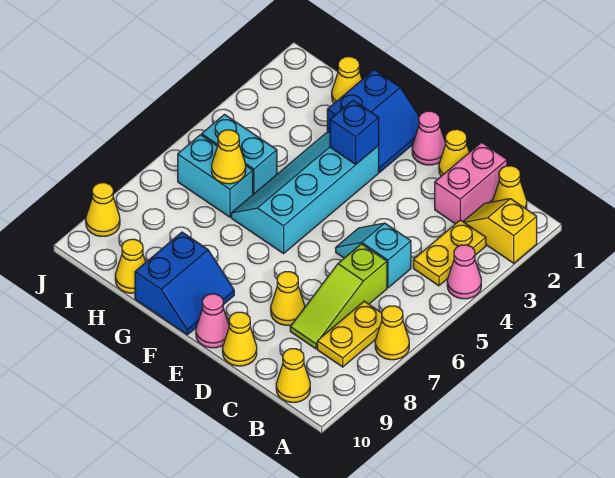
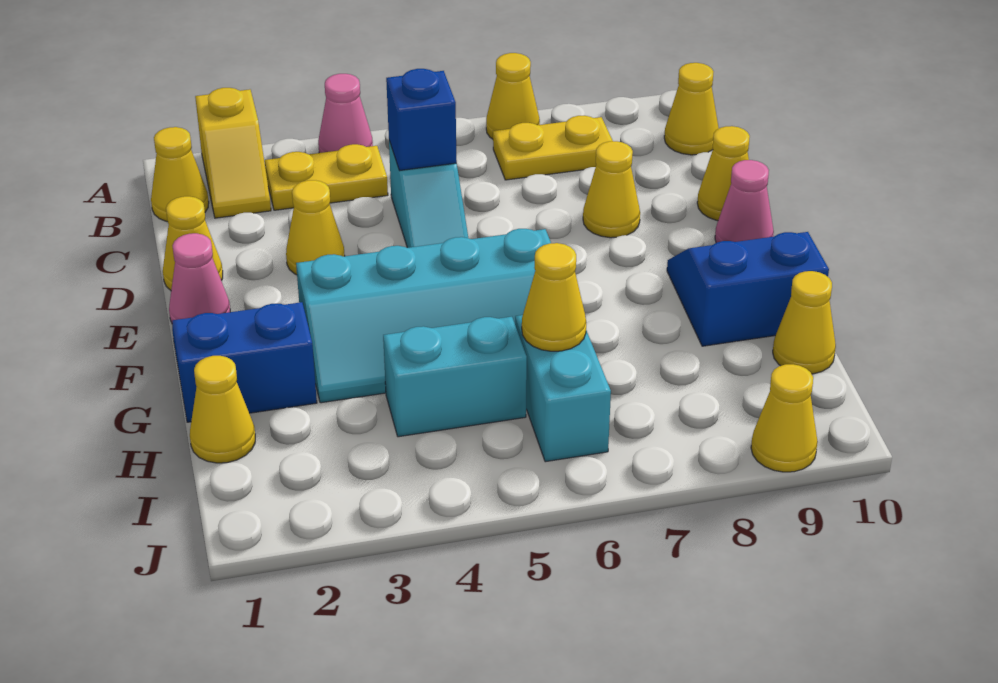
pink brick C1:C2 level 1 -> none
lime slope C6:C8 level 1 top 6 -> none
none -> yellow cone D3 level 1
blue brick F3 level 2 -> blue brick C5 level 2
cyan brick H5:I5 level 1 -> cyan brick H4:H5 level 1

